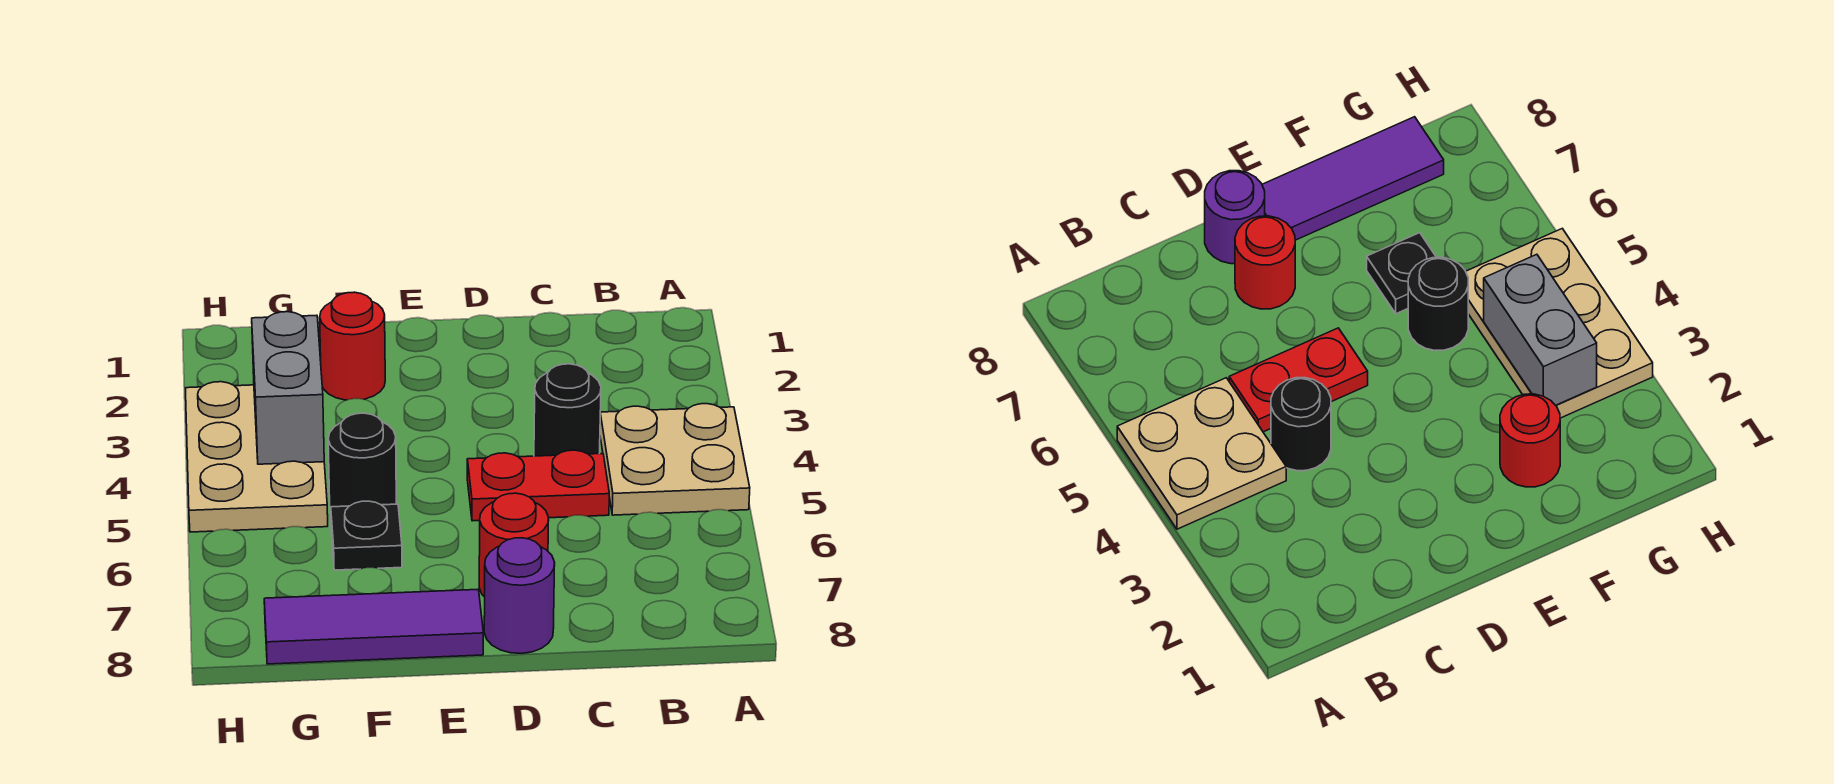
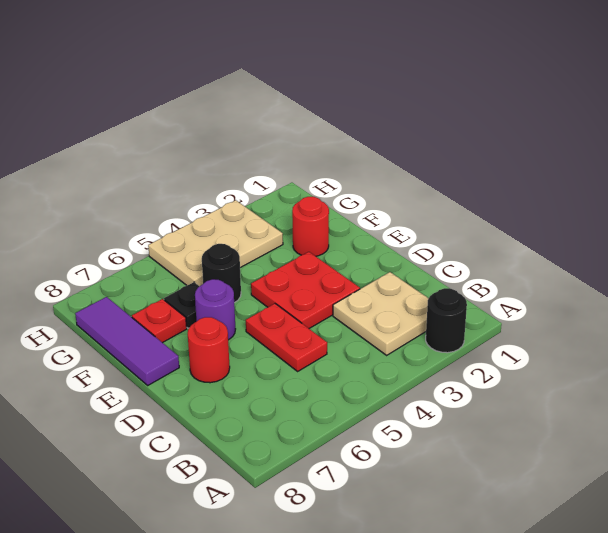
tan plate A4:B5 level 1 -> tan plate B2:C3 level 1
black round brick C4 level 1 -> black round brick A2 level 1
none -> red plate D3:E4 level 1
purple round brick D8 level 1 -> purple round brick E6 level 1
none -> red plate F7 level 1
grey brick G3:G4 level 2 -> none

